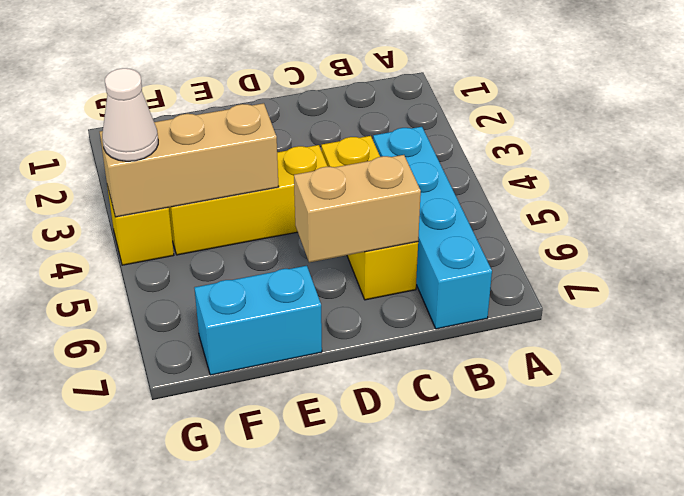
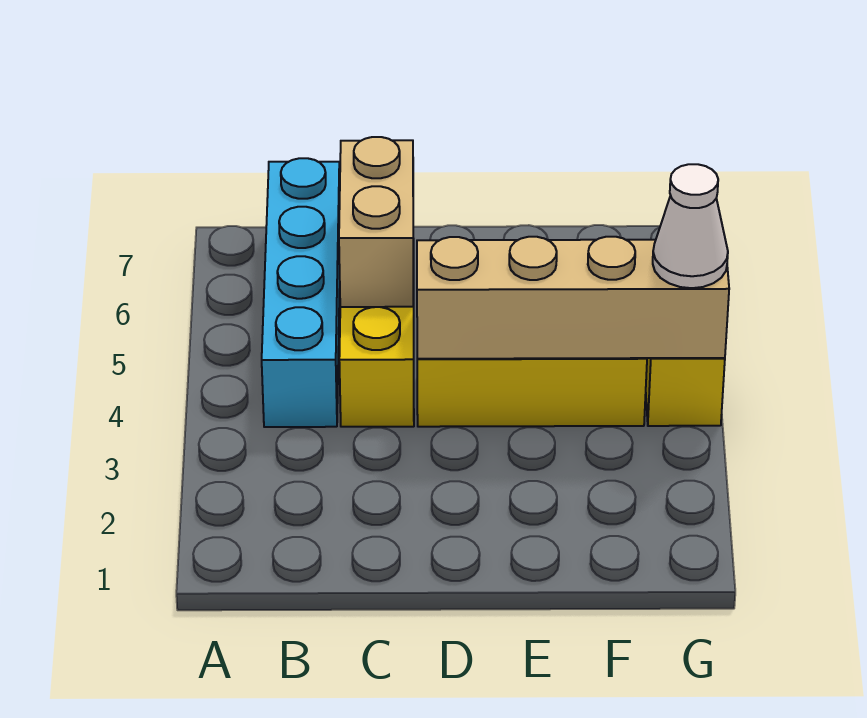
tan brick C6:D6 level 2 -> tan brick C5:C6 level 2
tan brick E4:G4 level 2 -> tan brick D4:G4 level 2
cyan brick E7:F7 level 1 -> none

